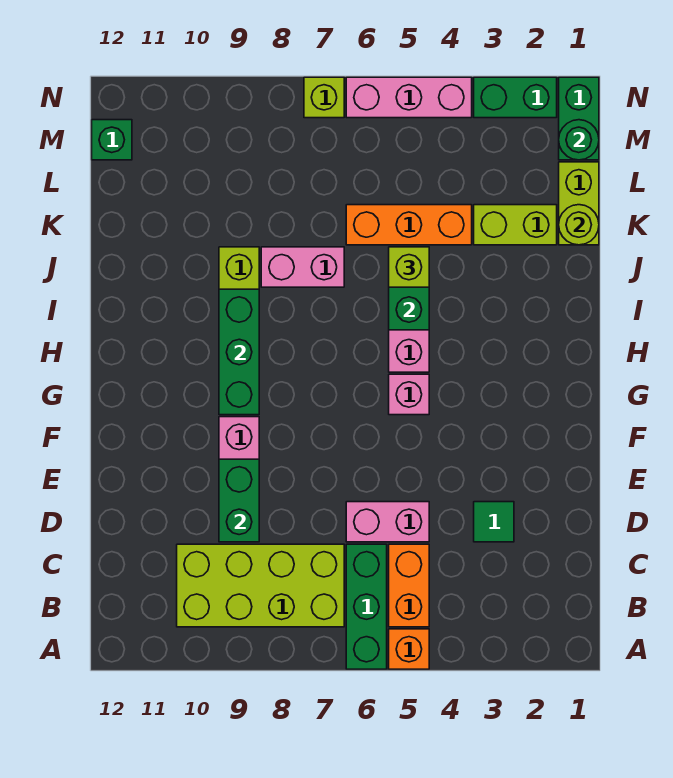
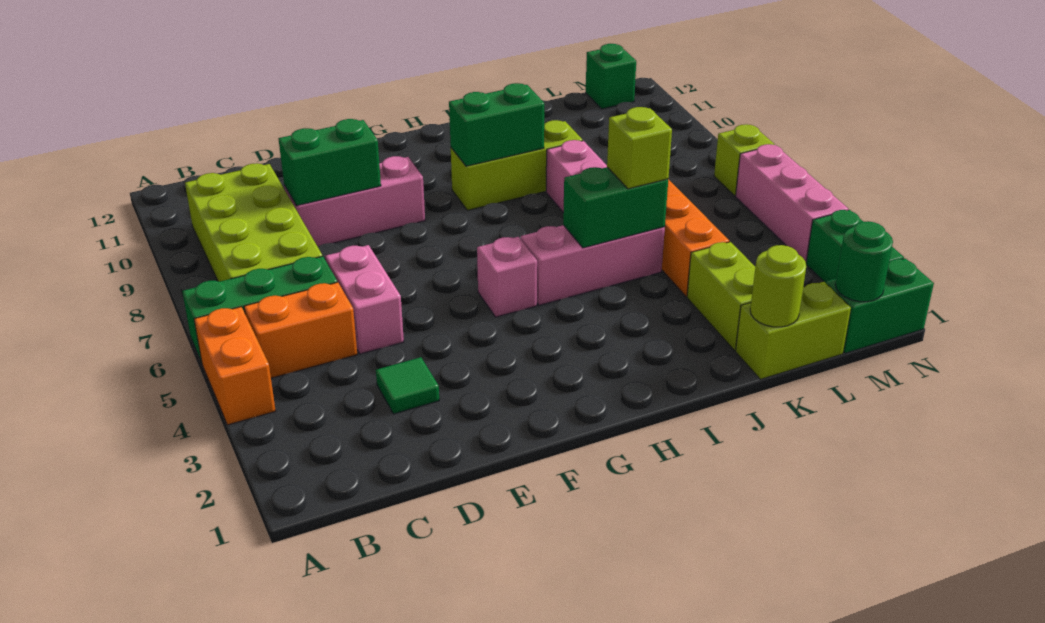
orange brick A5 level 1 -> orange brick A4:A5 level 1
green brick G9:I9 level 2 -> green brick H9:I9 level 2

